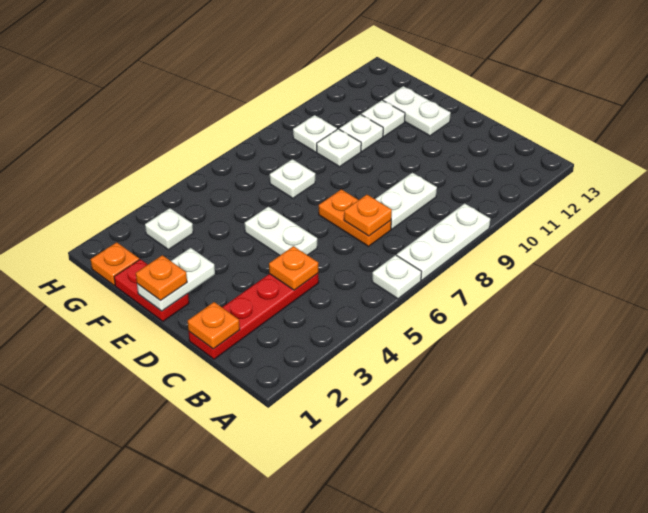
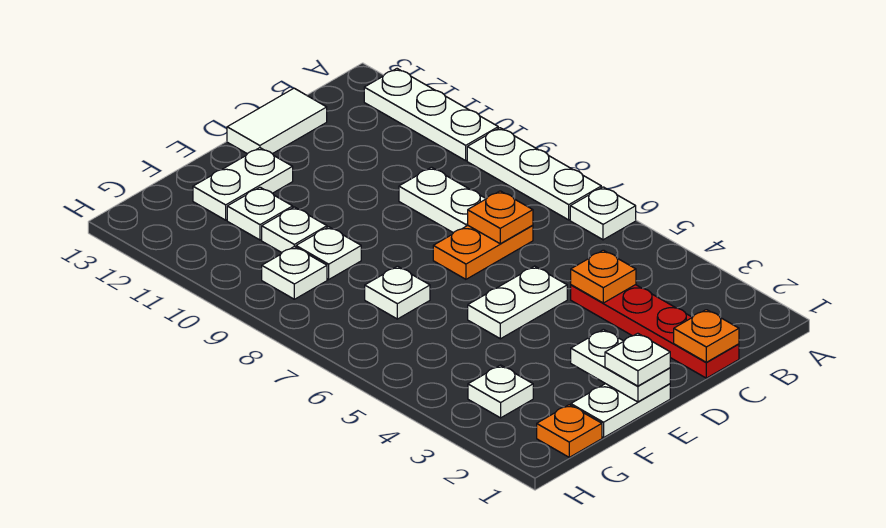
none -> white plate A10:A12 level 1
none -> white tile C13:D13 level 1
red plate E1:F1 level 1 -> white plate E1:F1 level 1
orange plate E1 level 3 -> white plate E1 level 3

